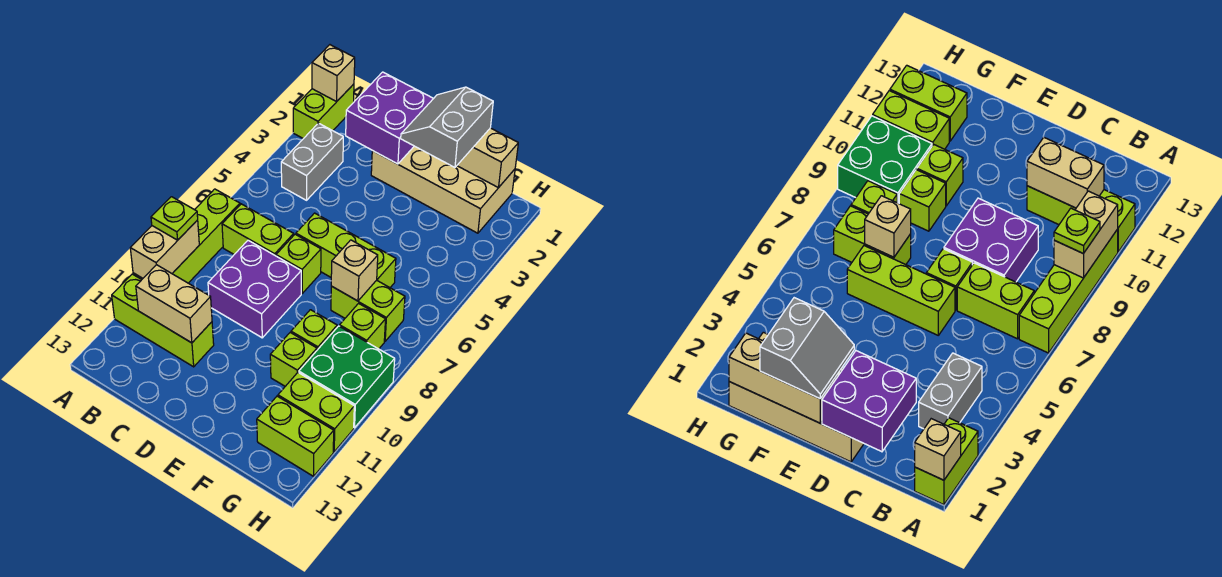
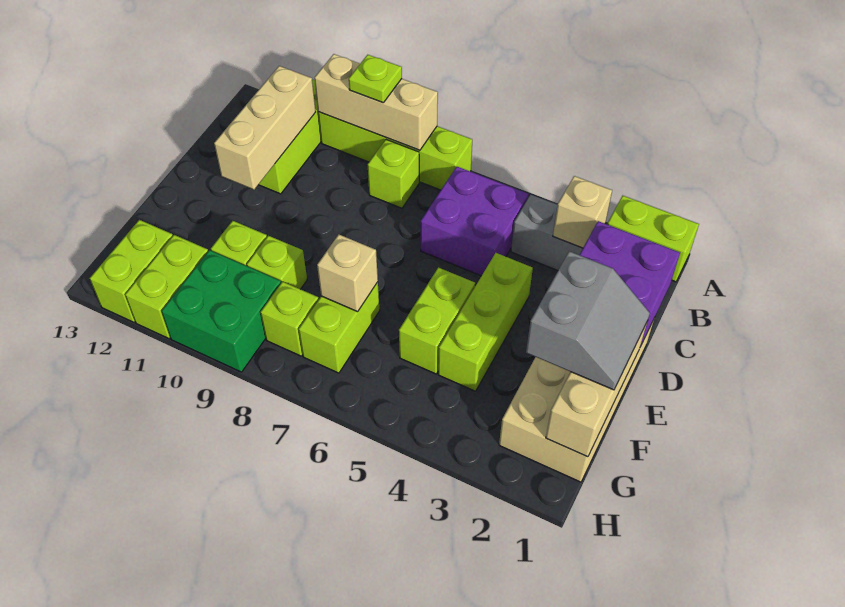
tan brick A1 level 2 -> tan brick B3 level 2
tan brick A9:A10 level 2 -> tan brick A8:A10 level 2
lime brick B7:C7 level 1 -> lime brick E5:F5 level 1
tan brick B11:C11 level 2 -> tan brick B11:D11 level 2
purple brick C8:D9 level 1 -> purple brick B5:C6 level 1
lime brick D6:F6 level 1 -> lime brick D4:F4 level 1
lime brick D7 level 1 -> lime brick B8 level 1
grey slope E1:F2 level 3 top F -> grey slope E1:F2 level 3 top 2

